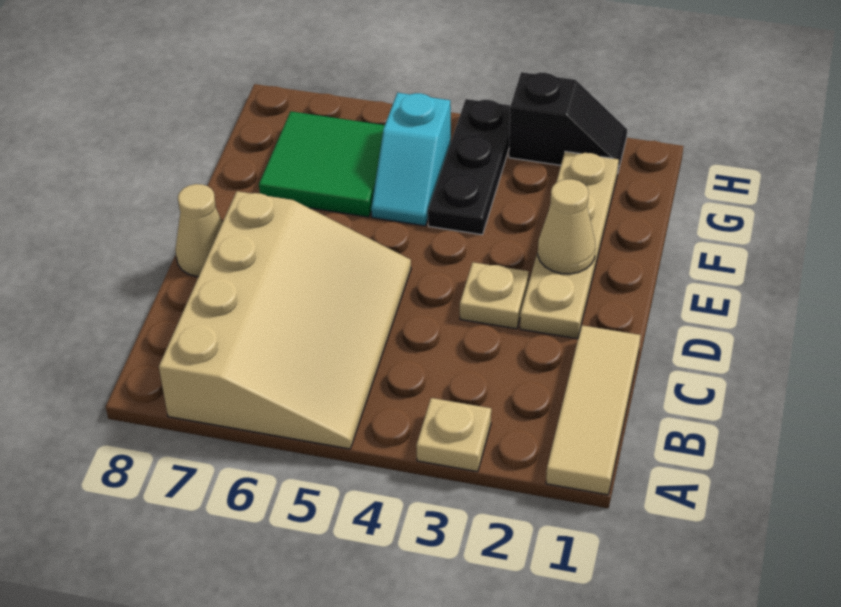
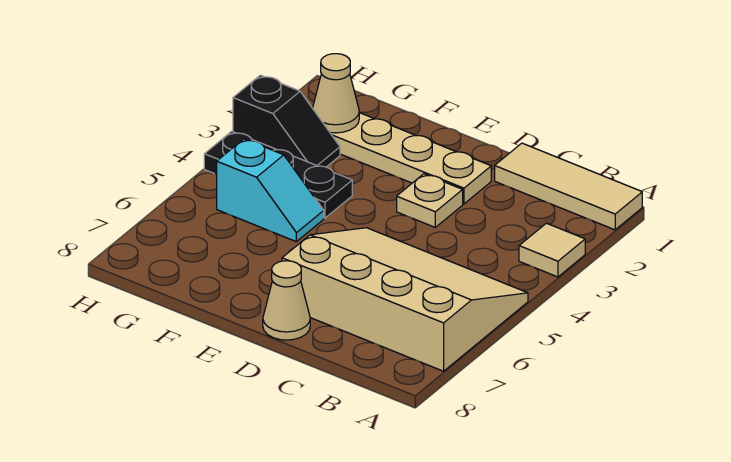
tan plate A3 level 1 -> tan tile A3 level 1
tan cone E2 level 2 -> tan cone G2 level 2
green tile F6:G7 level 1 -> none
black slope H2:H3 level 1 top 3 -> black slope G3:H3 level 1 top H

